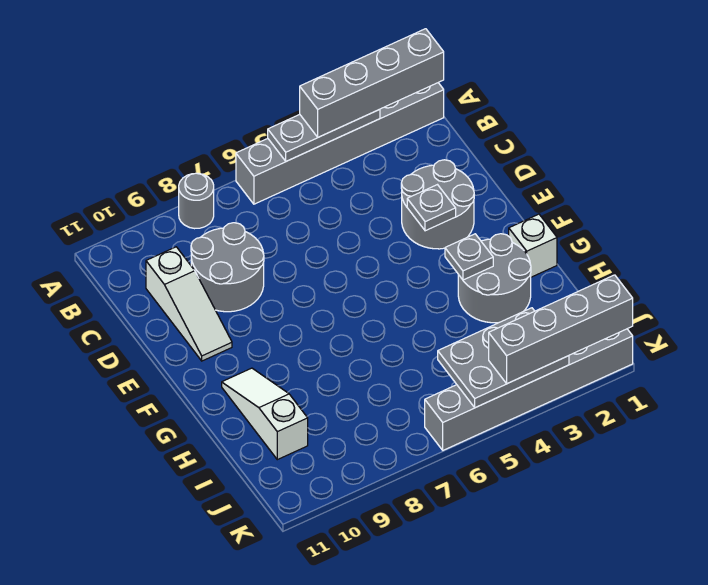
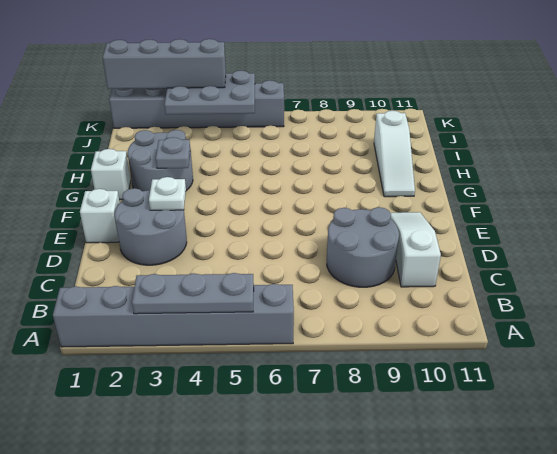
grey brick A1:A4 level 3 -> none
grey round brick A8 level 1 -> none
none -> white brick E1 level 1
grey plate E3 level 2 -> white plate E3 level 2

